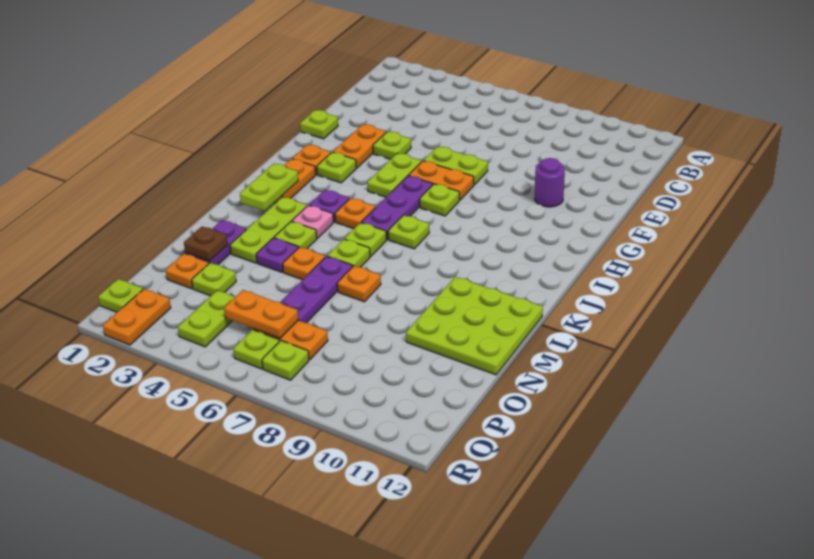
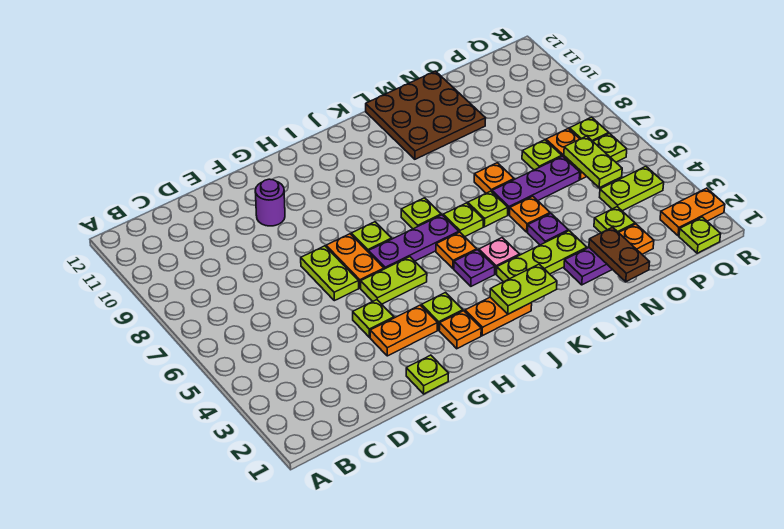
lime plate L4 level 1 -> lime plate O7 level 1
lime plate L10:N12 level 1 -> brown plate L10:N12 level 1
brown plate N2 level 2 -> brown plate N1:N2 level 2
orange plate P5:P6 level 2 -> lime plate P5:P6 level 2

